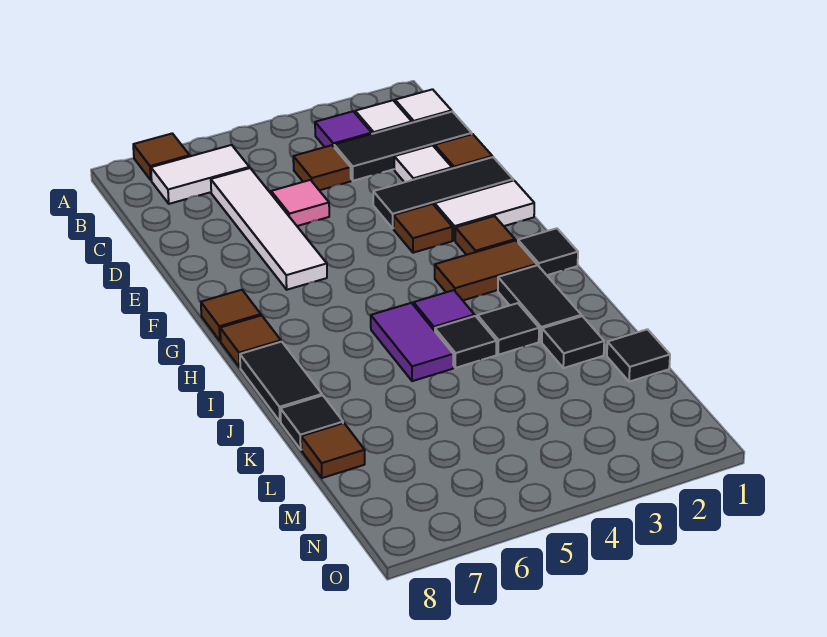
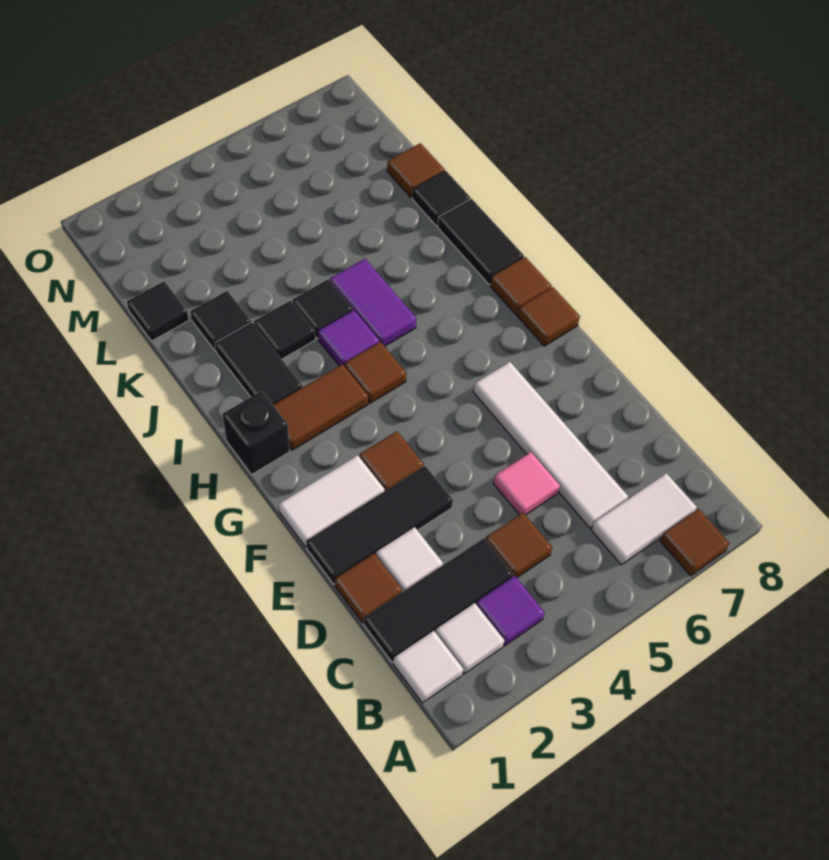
brown tile G2 level 1 -> brown tile H4 level 1
black tile H1 level 1 -> black brick H1 level 1

